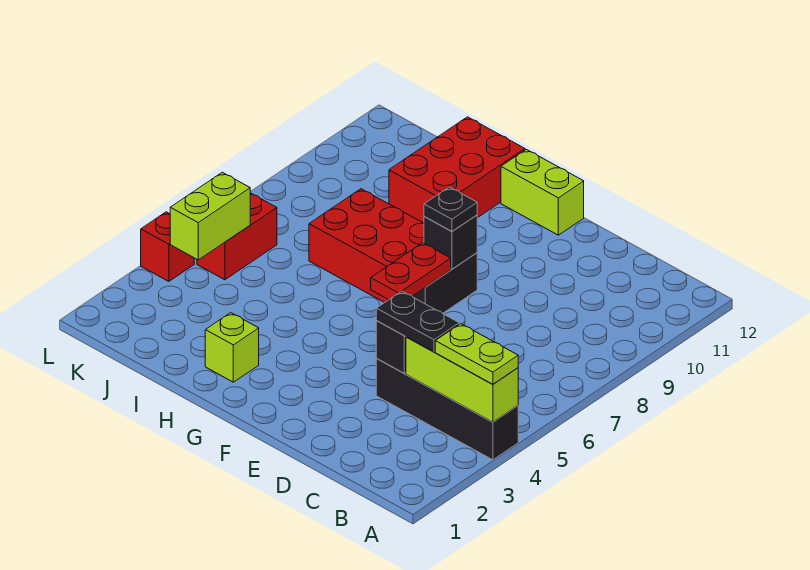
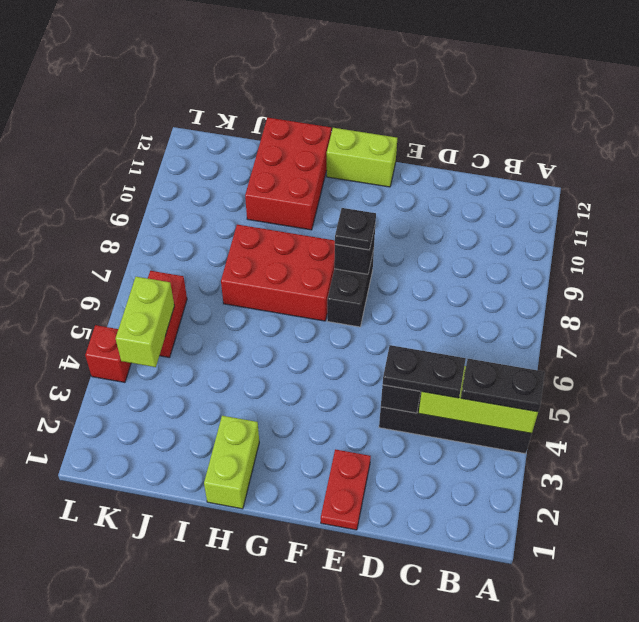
lime plate A4:B4 level 3 -> black plate A4:B4 level 3
red plate F6:F7 level 2 -> red plate E1:E2 level 1
lime brick H2 level 1 -> lime brick H1:H2 level 1

